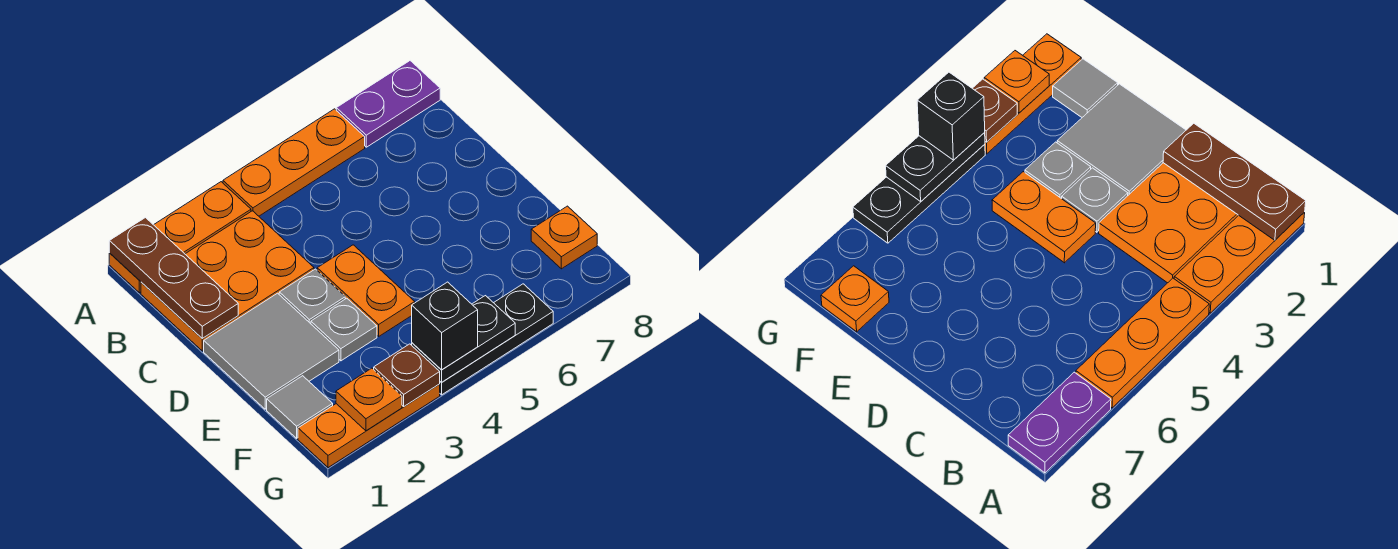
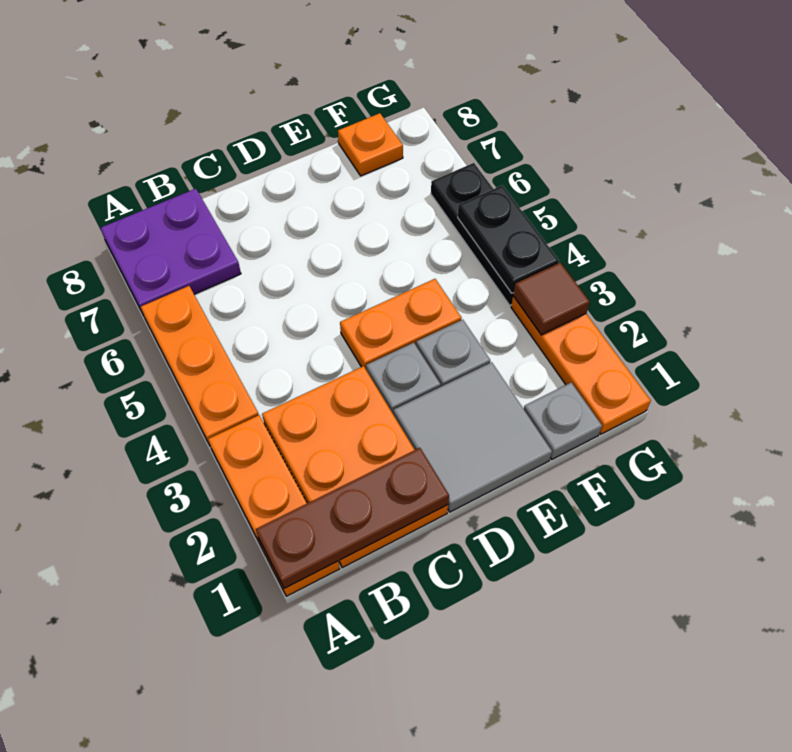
purple plate A7:A8 level 1 -> purple plate A7:B8 level 1
grey tile F1 level 1 -> grey plate F1 level 1
orange plate G2 level 2 -> none
brown plate G3 level 2 -> brown tile G3 level 2
black brick G4 level 3 -> none

